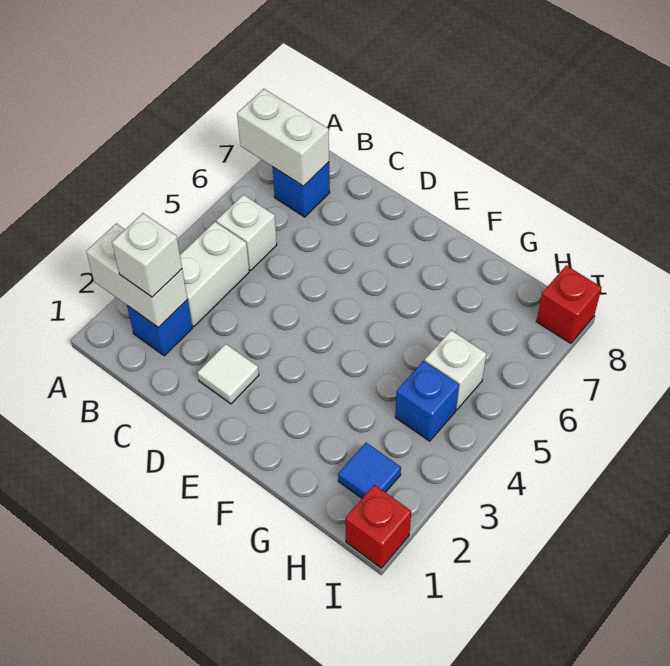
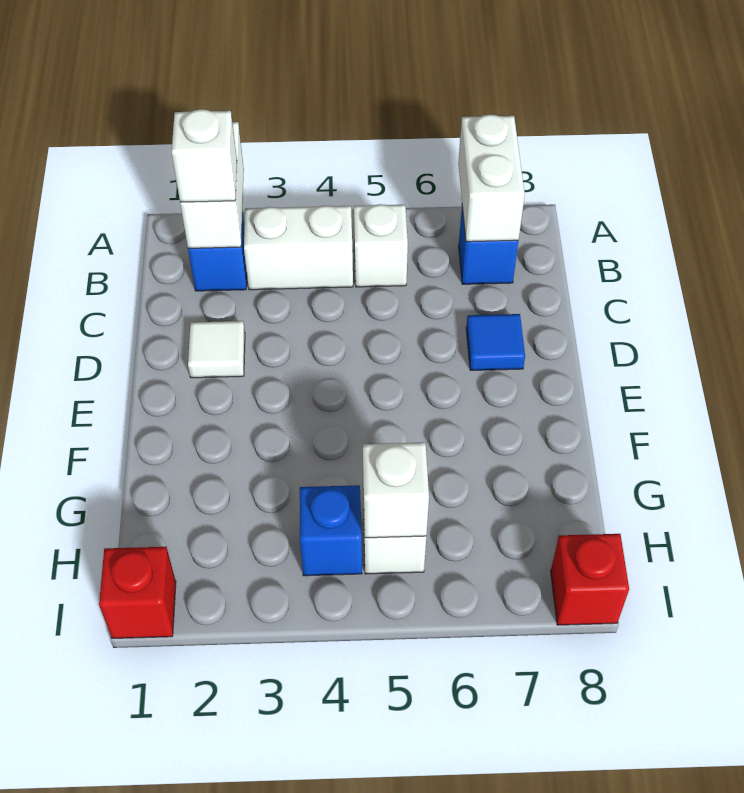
blue tile H2 level 1 -> blue tile D7 level 1
none -> white brick H5 level 2

